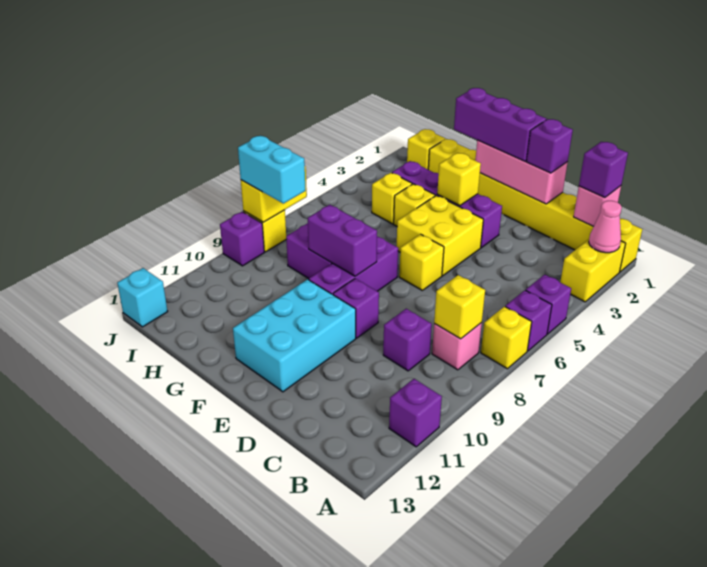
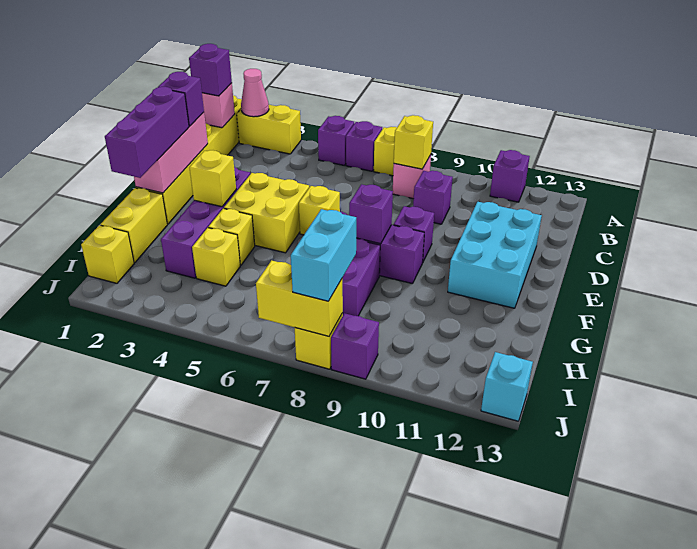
cyan brick E10:F12 level 1 -> cyan brick D11:F12 level 1
purple brick F8:G8 level 2 -> purple brick F8 level 2

